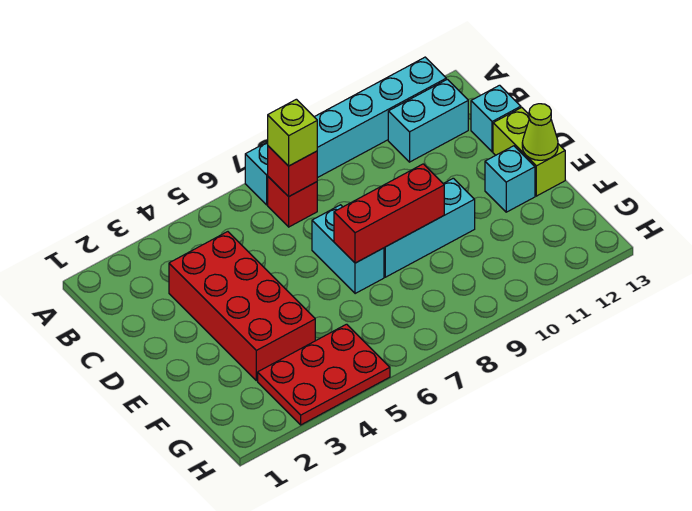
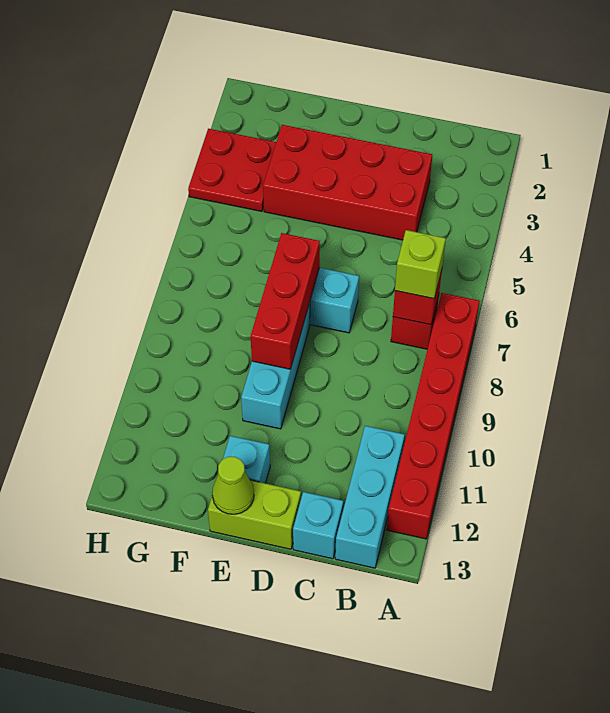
cyan brick A7:A12 level 1 -> red brick A7:A12 level 1
cyan brick B11:B12 level 1 -> cyan brick B11:B13 level 1
red plate G3:H5 level 1 -> red plate G3:H4 level 1

